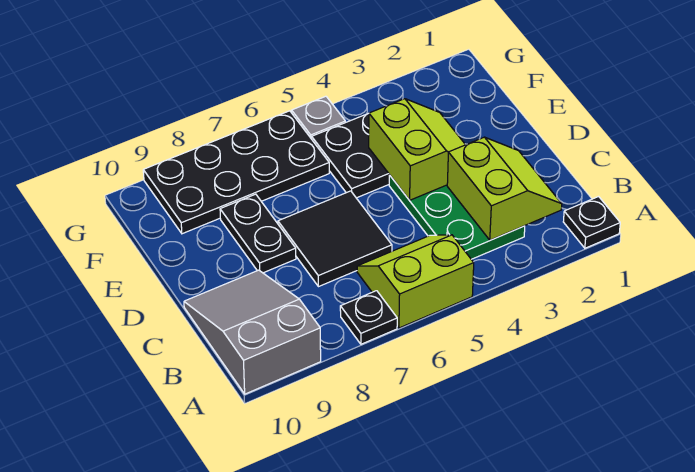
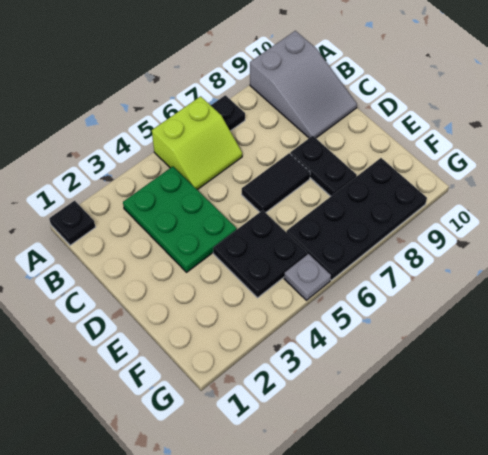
lime slope B2:C3 level 2 top 3 -> none
black tile C6:D7 level 1 -> black tile D6:D7 level 1
lime slope D3:E4 level 2 top 4 -> none

